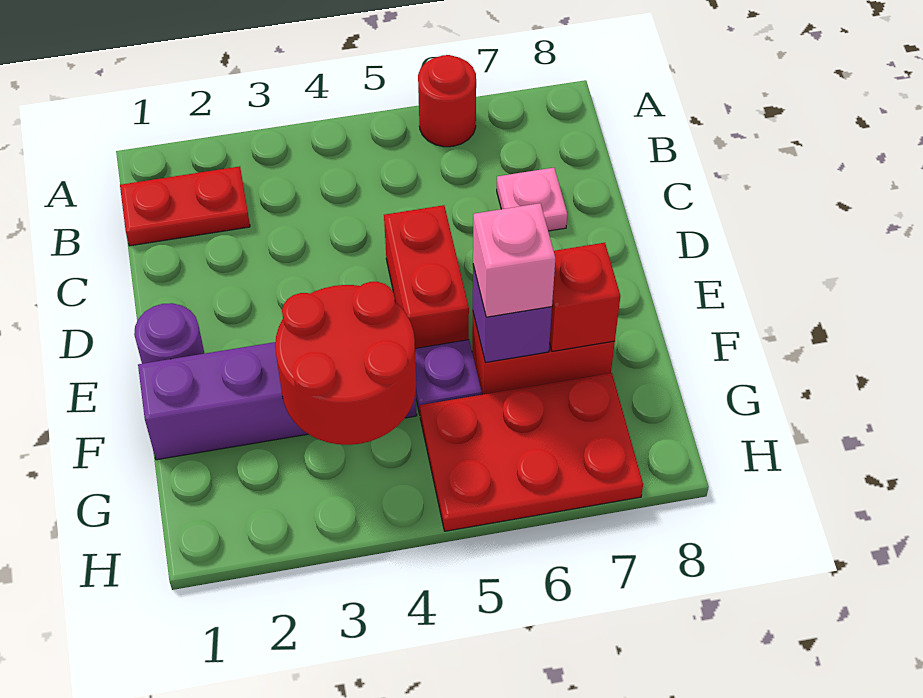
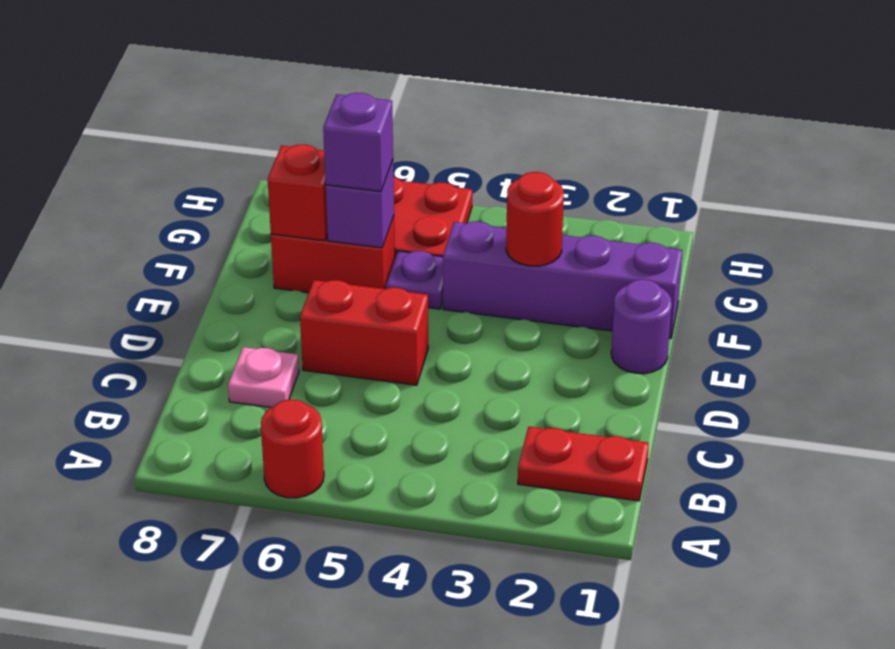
red brick D5:E5 level 1 -> red brick D5:D6 level 1
red round brick F3:G4 level 2 -> red round brick F3 level 2
pink brick F6 level 3 -> purple brick F6 level 3

